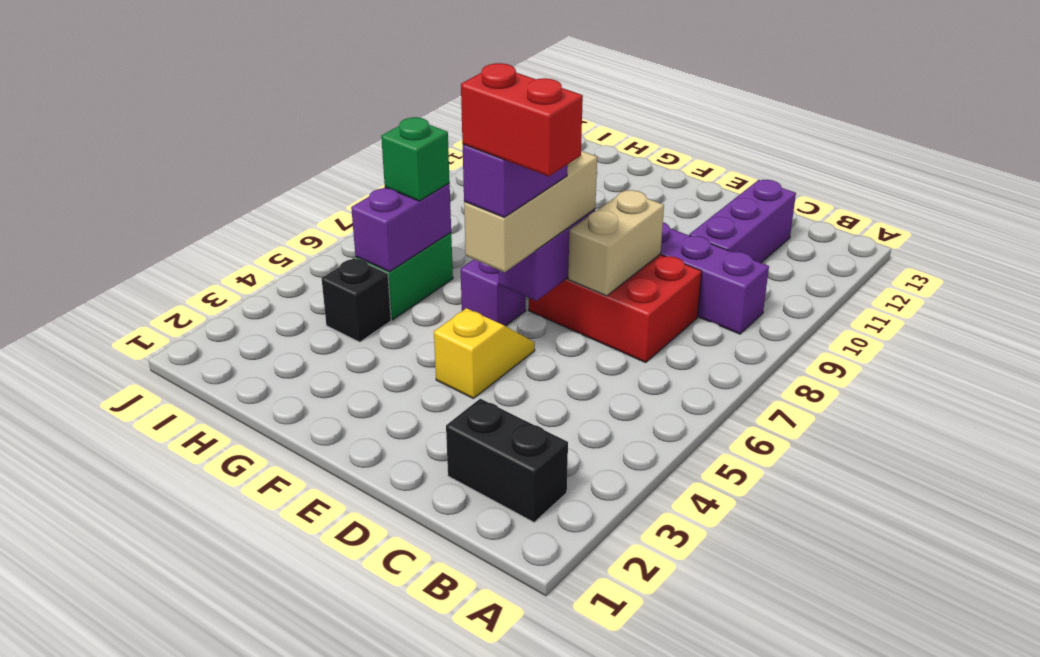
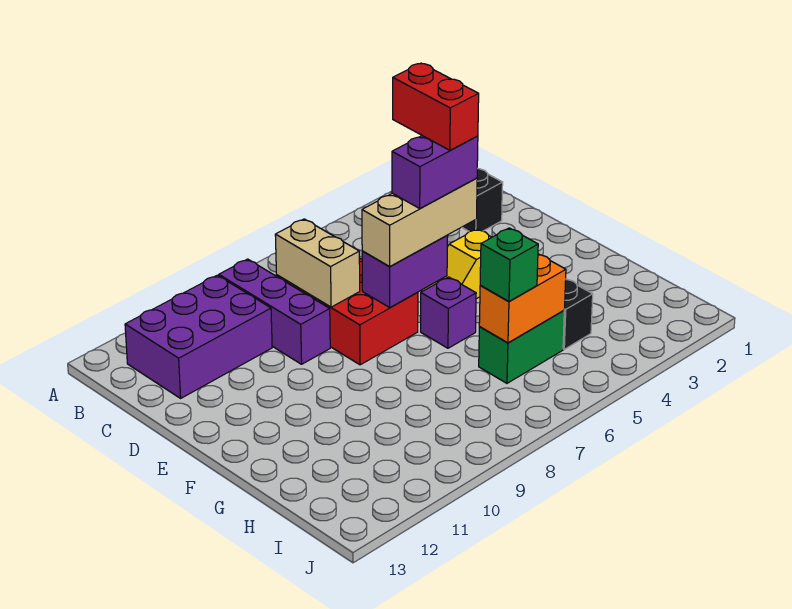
purple brick C10:C12 level 1 -> purple brick B10:C12 level 1
tan brick D7:D8 level 2 -> tan brick C8:D8 level 2
purple brick H5:H6 level 2 -> orange brick H5:H6 level 2

